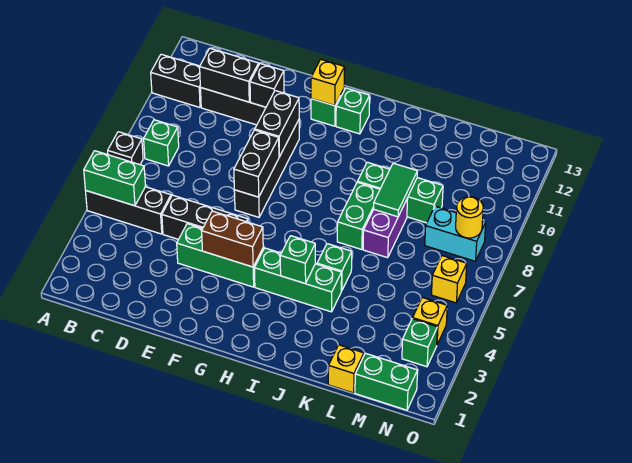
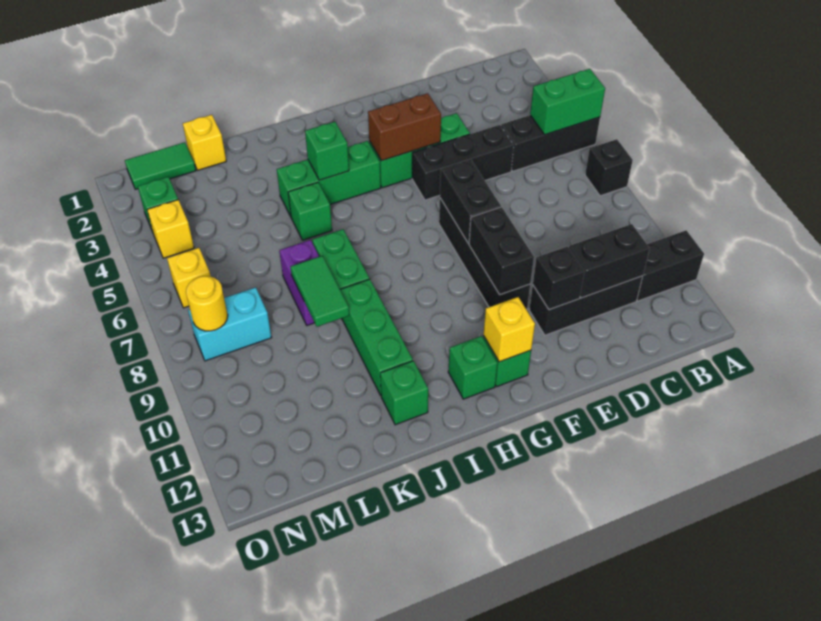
green brick B8 level 1 -> green brick J12 level 1
green brick J9:L9 level 1 -> green brick J9:J11 level 1
green brick M1:N1 level 1 -> green tile M1:N1 level 1

